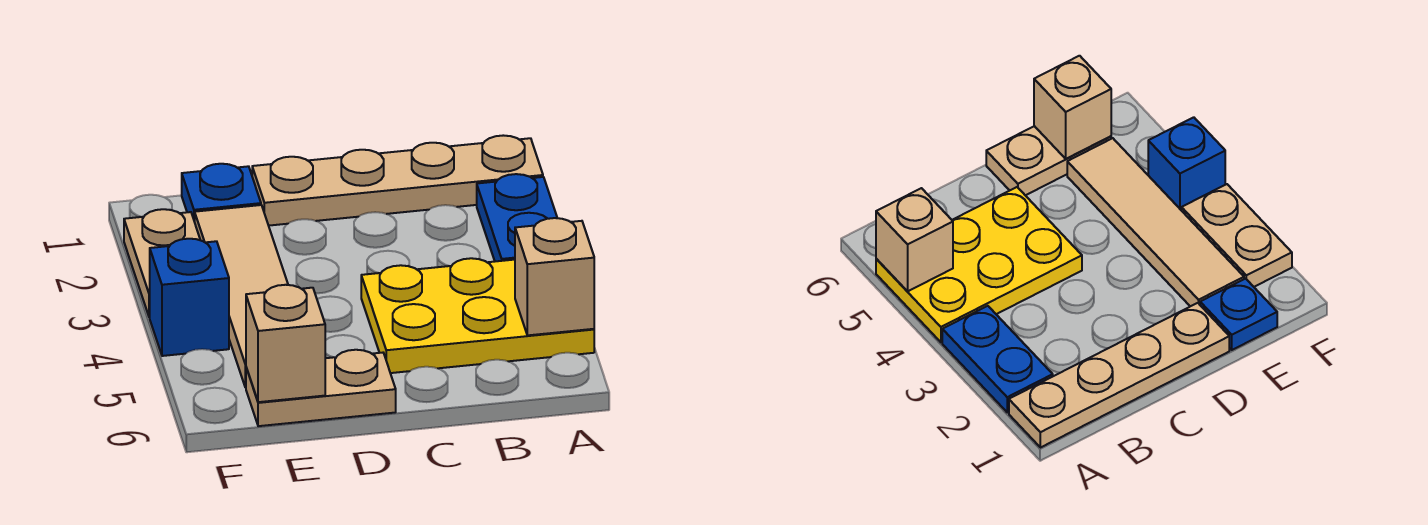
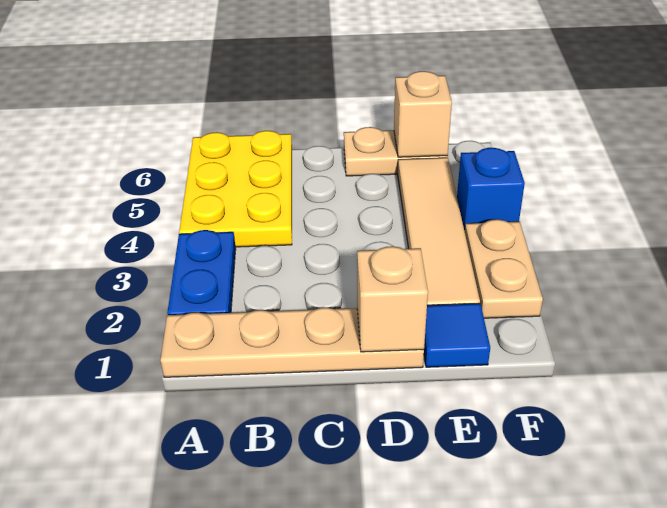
yellow plate A4:C5 level 1 -> yellow plate A4:B6 level 1
tan brick A5 level 2 -> tan brick D1 level 2
blue plate E1 level 1 -> blue tile E1 level 1

